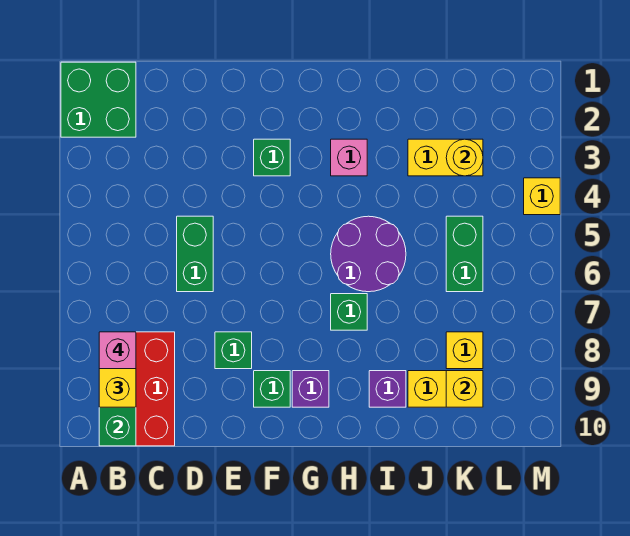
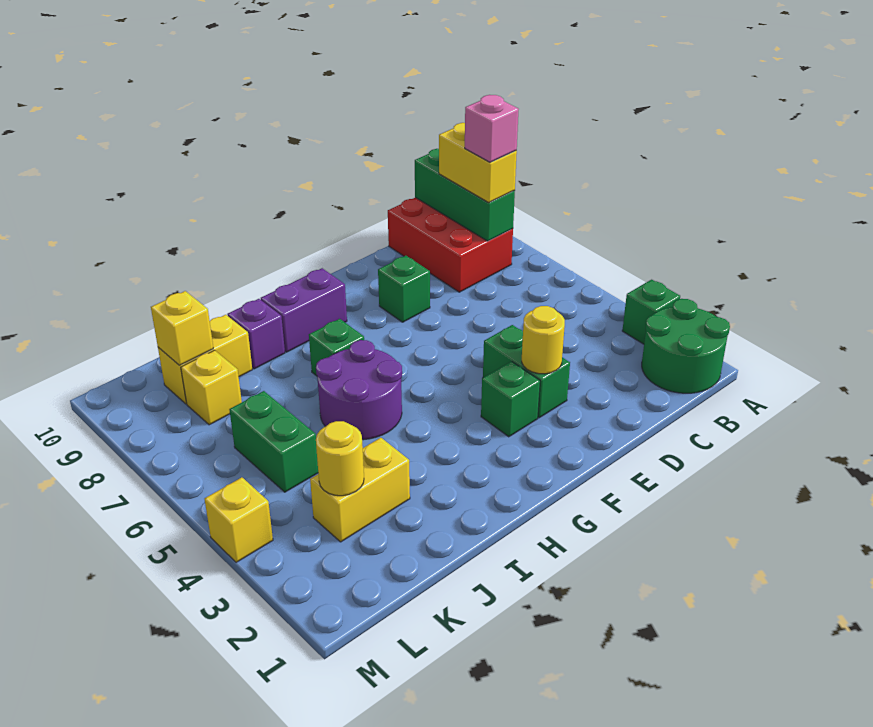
green brick A1:B2 level 1 -> green round brick A1:B2 level 1
green brick D5:D6 level 1 -> green brick E3:E4 level 1
none -> yellow round brick E3 level 2
green brick F9 level 1 -> green brick A3 level 1
purple brick G9 level 1 -> purple brick G9:H9 level 1
pink brick H3 level 1 -> none

